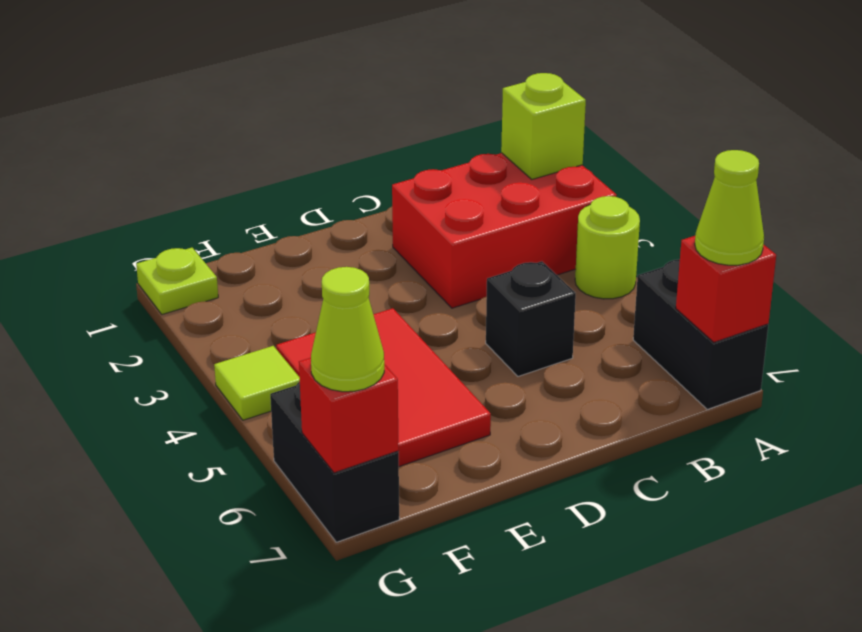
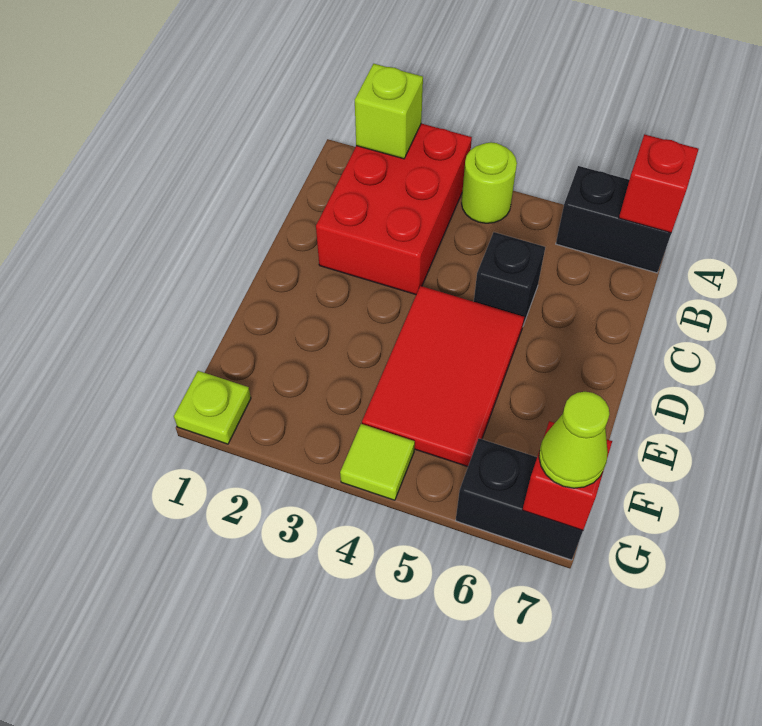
lime cone A7 level 3 -> none
red tile E4:F6 level 1 -> red tile D4:F5 level 1

